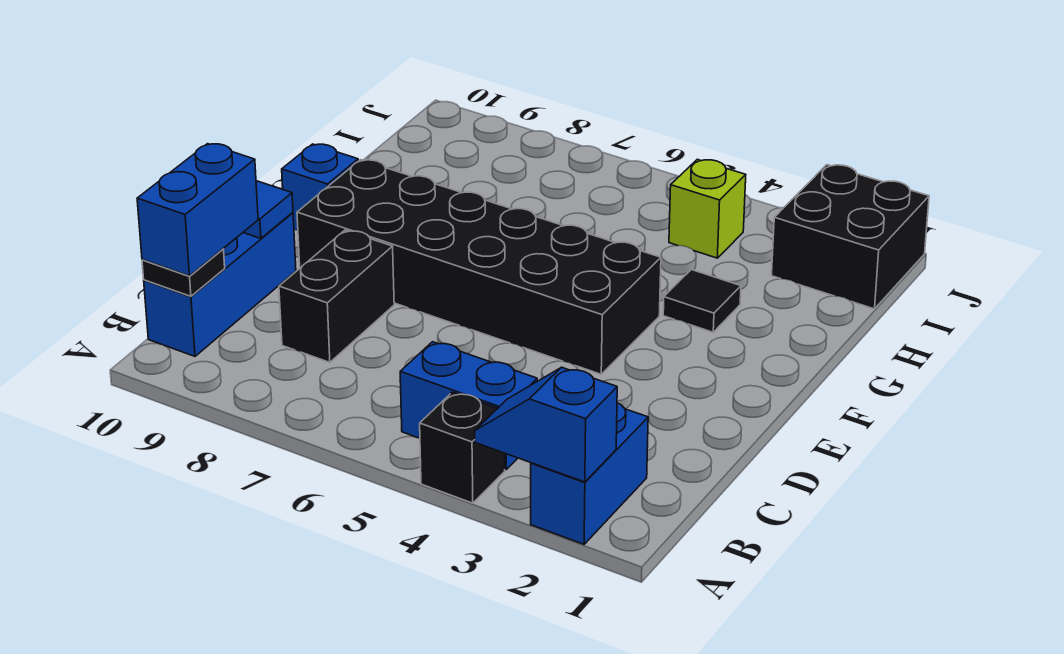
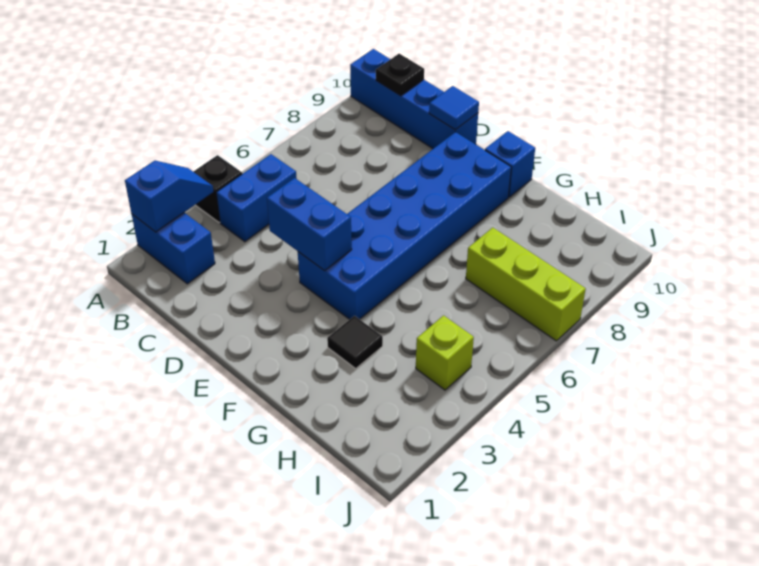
blue brick B10:D10 level 1 -> blue brick A10:D10 level 1
blue brick B10:C10 level 3 -> blue brick D4:E4 level 2
black brick C8:D8 level 1 -> none
black brick E4:F9 level 1 -> blue brick E4:F9 level 1
none -> lime brick H7:J7 level 1
black brick I1:J2 level 1 -> none

